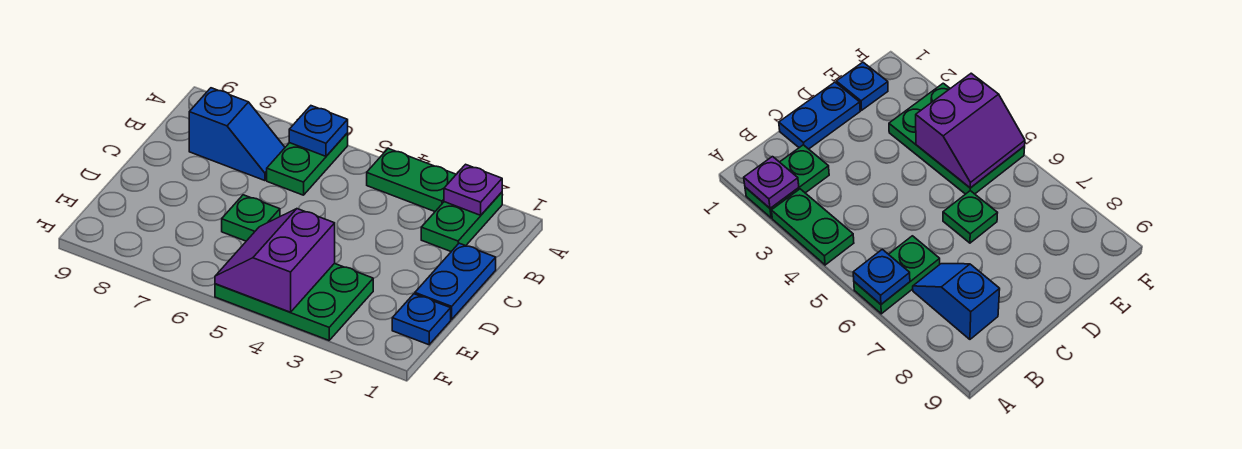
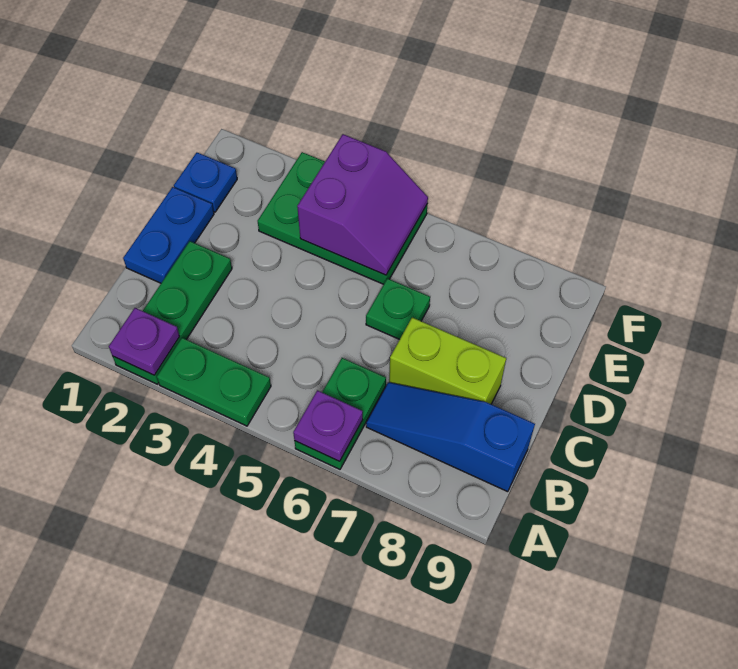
green plate A2:B2 level 1 -> green plate A2:C2 level 1
blue plate A6 level 2 -> purple plate A6 level 2
blue slope B7:B8 level 1 top 8 -> blue slope B7:B9 level 1 top 9
none -> lime brick C7:C8 level 1

